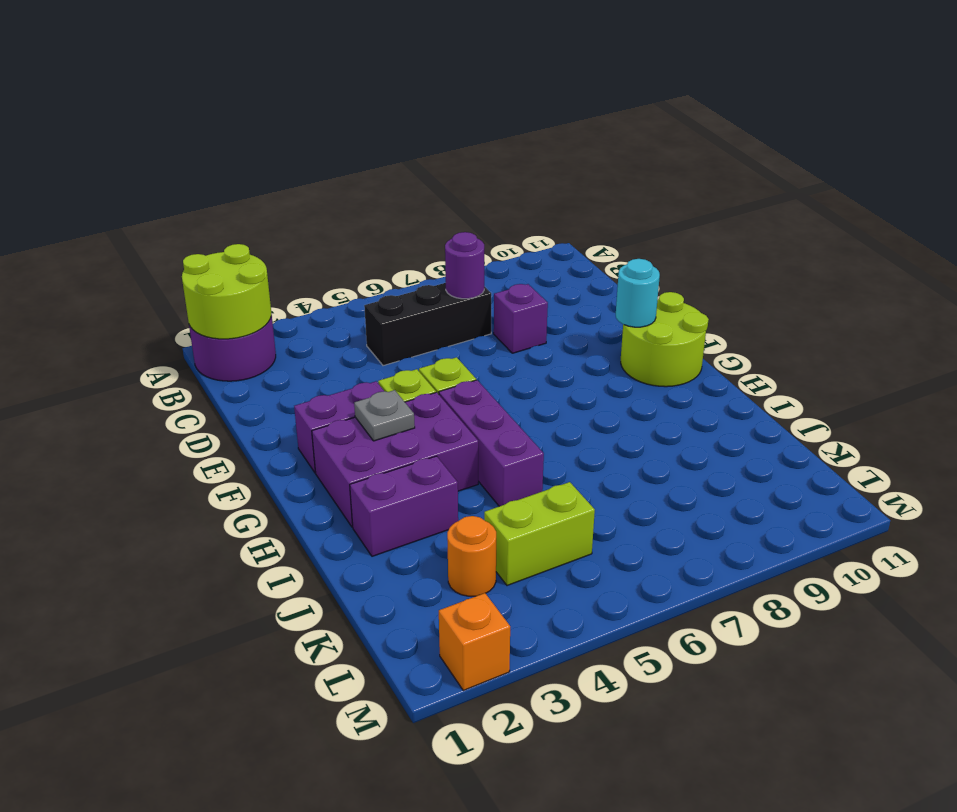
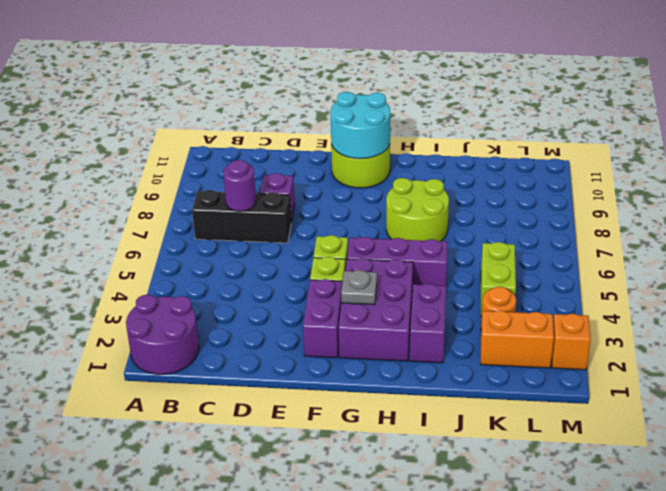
lime round brick A1:B2 level 2 -> lime round brick H7:I8 level 1
black brick C5:C7 level 1 -> black brick B7:D7 level 1
cyan round brick F10 level 2 -> cyan round brick F10:G11 level 2
none -> orange brick K2:L2 level 1

